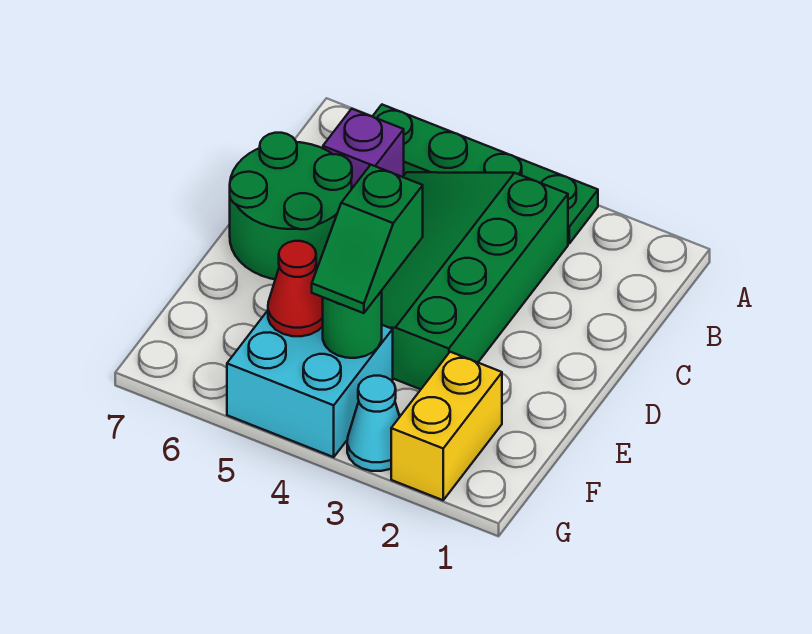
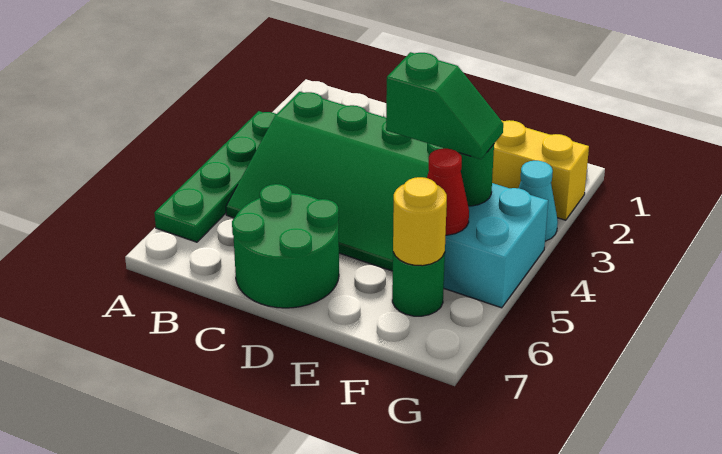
purple brick B6 level 1 -> none
none -> green round brick F6 level 1
none -> yellow round brick F6 level 2

